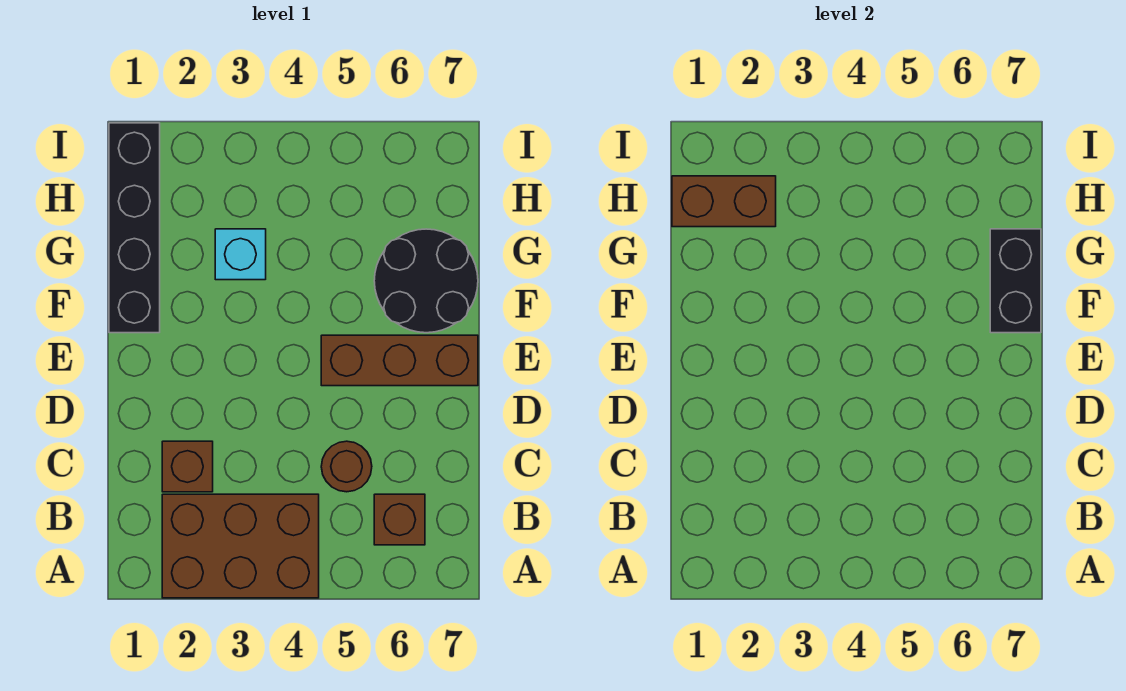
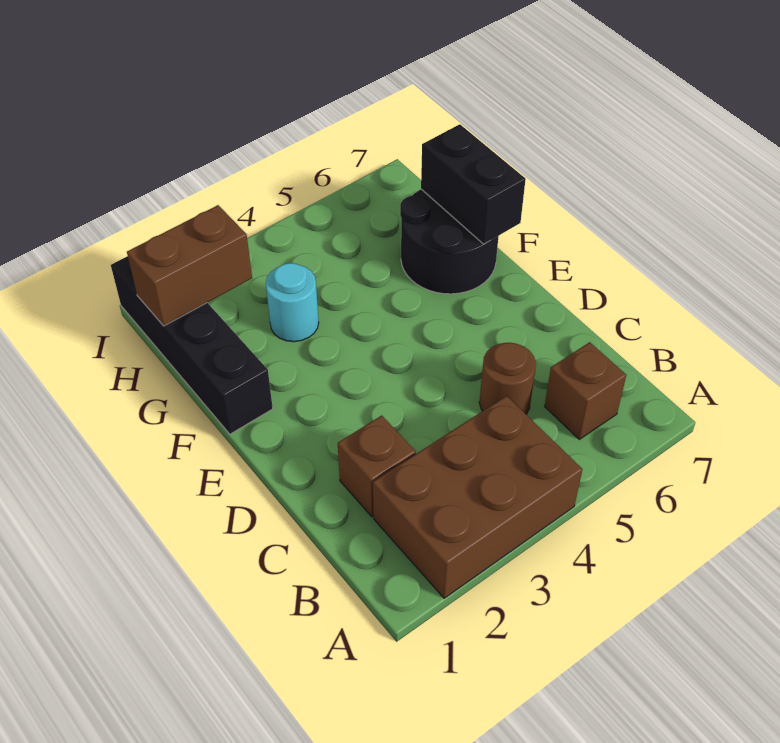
brown brick E5:E7 level 1 -> none
cyan brick G3 level 1 -> cyan round brick G3 level 1

